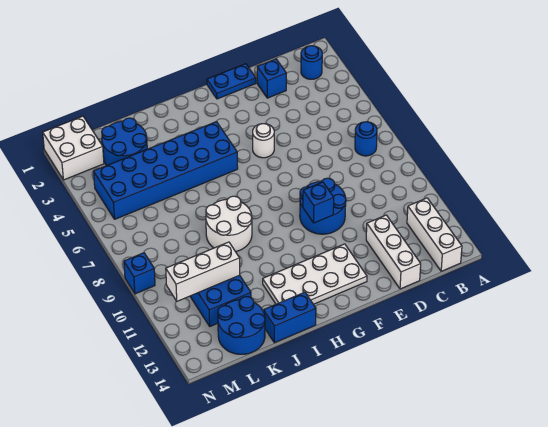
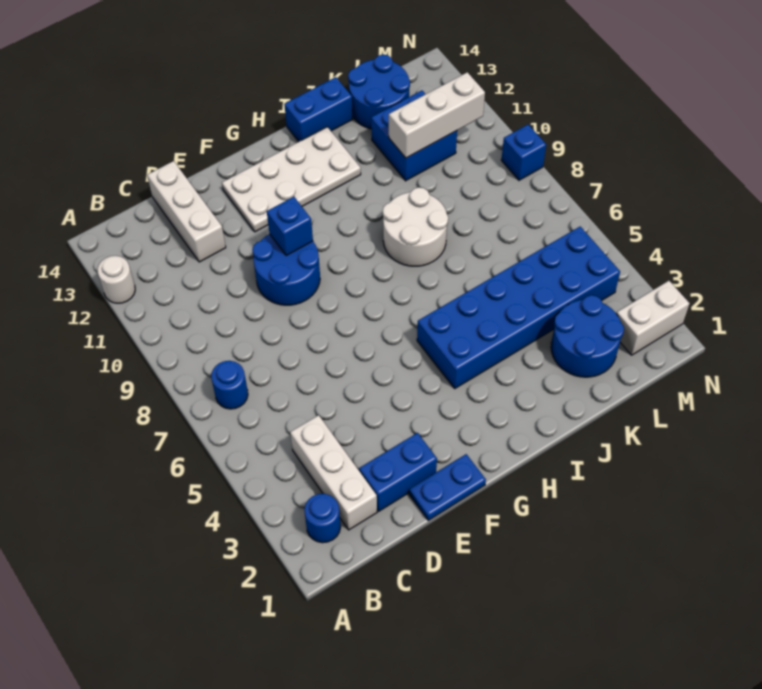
white brick B12:B14 level 1 -> white brick C2:C4 level 1
blue brick D2 level 1 -> blue brick D2:E2 level 1
white round brick F5 level 1 -> white round brick A12 level 1
white brick M1:N2 level 1 -> white brick M2:N2 level 1

